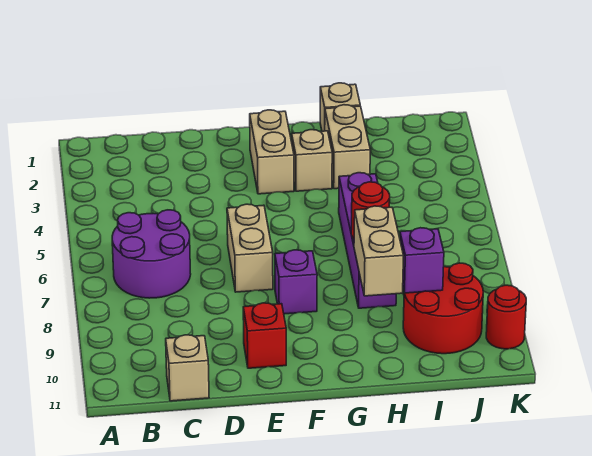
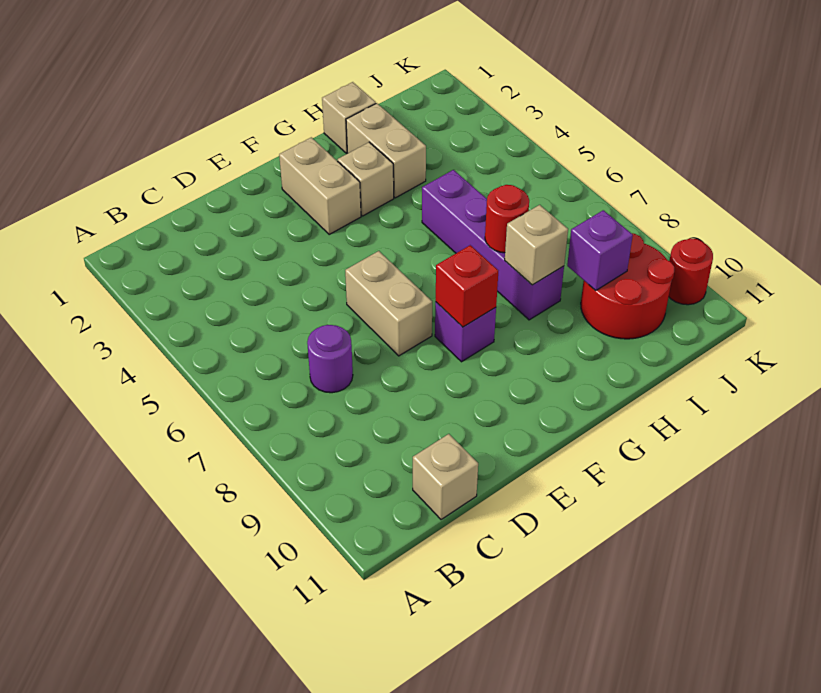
purple round brick B6:C7 level 1 -> purple round brick C7 level 1
red brick E10 level 1 -> red brick F8 level 2
tan brick H8:H9 level 2 -> tan brick H8 level 2

